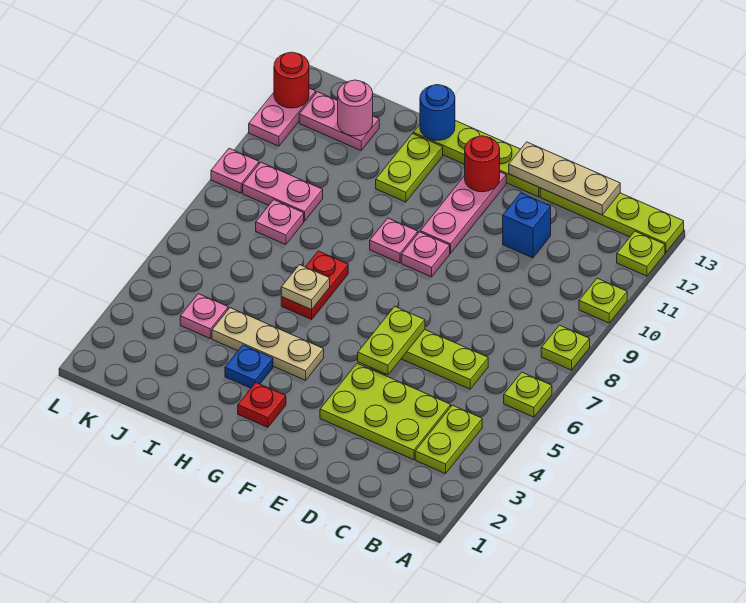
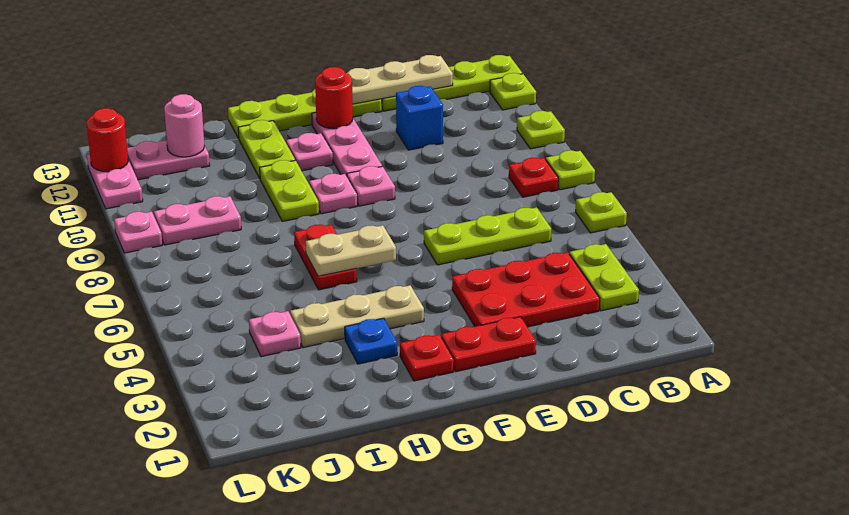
none -> red plate B8 level 1
lime plate C3:E4 level 1 -> red plate C3:E4 level 1
none -> red plate E2:F2 level 1
lime plate E5:E6 level 2 -> lime plate H9:H10 level 1
tan plate H6 level 2 -> tan plate G6:H6 level 2
blue round brick H13 level 2 -> none
pink plate J8 level 1 -> pink plate G11 level 1

